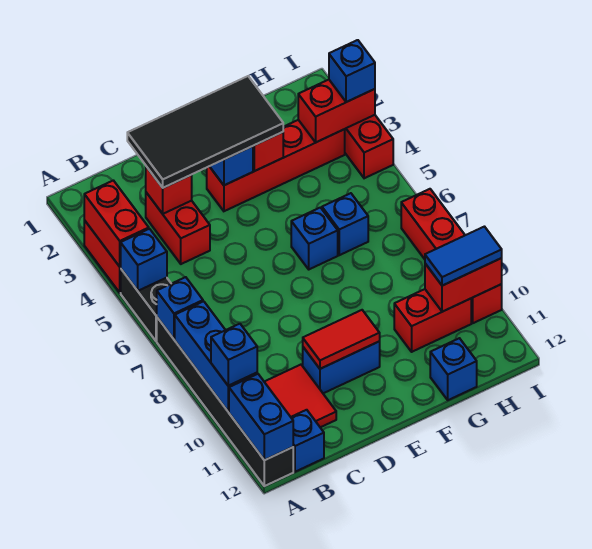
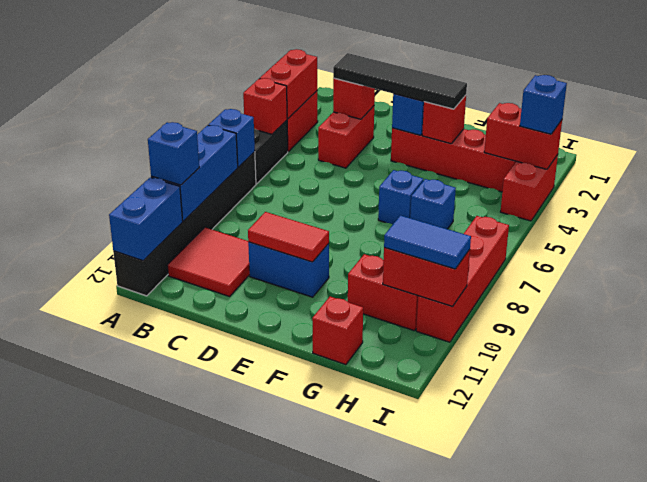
blue brick A5 level 2 -> red brick A5 level 2
blue brick B12 level 1 -> none
black tile C2:F3 level 3 -> black tile C3:F3 level 3
blue brick G12 level 1 -> red brick G12 level 1

